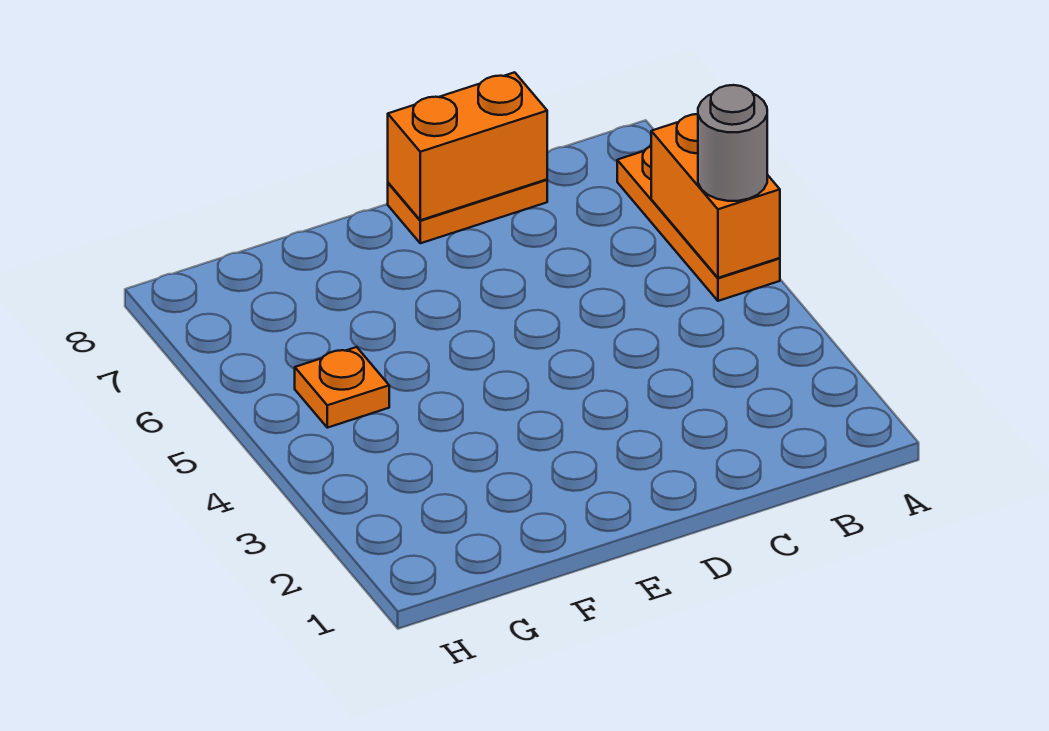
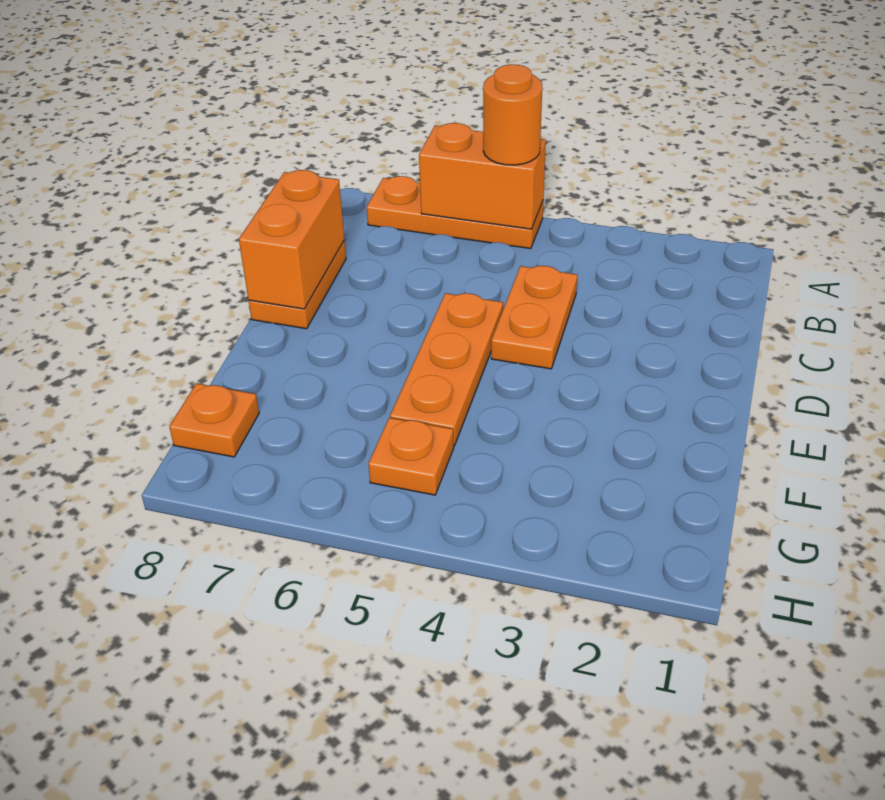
grey round brick A5 level 3 -> orange round brick A5 level 3
none -> orange plate C4:D4 level 1
none -> orange plate D5:F5 level 1
none -> orange plate G8 level 1

